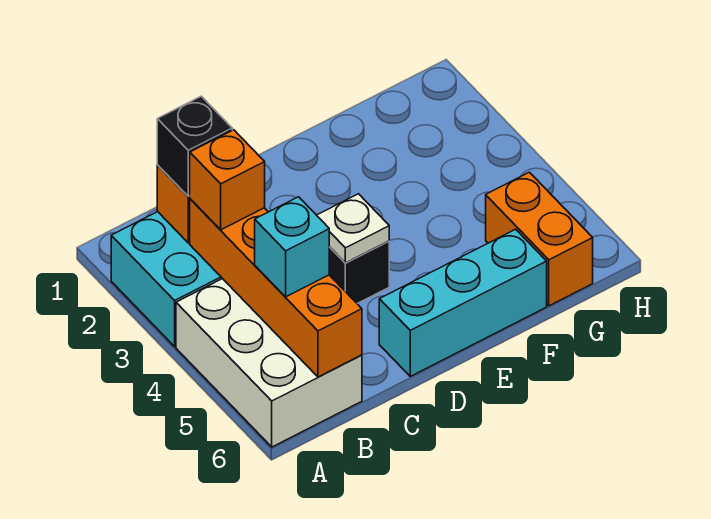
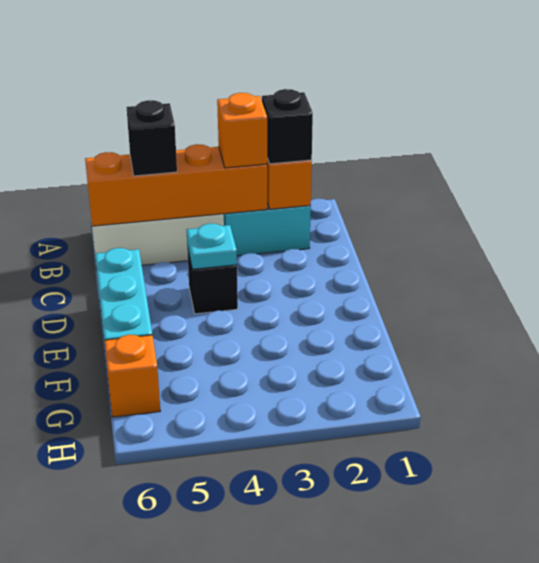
cyan brick B5 level 3 -> black brick B5 level 3
white plate D4 level 2 -> cyan plate D4 level 2
orange brick G5:G6 level 1 -> orange brick G6 level 1

